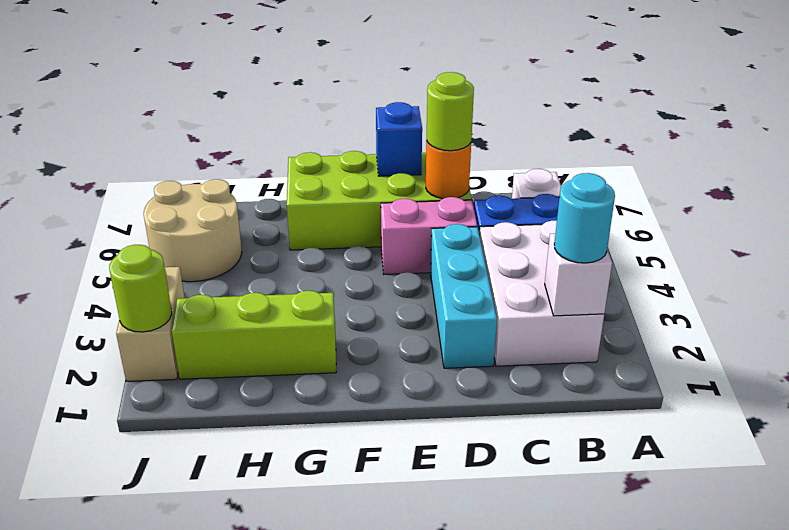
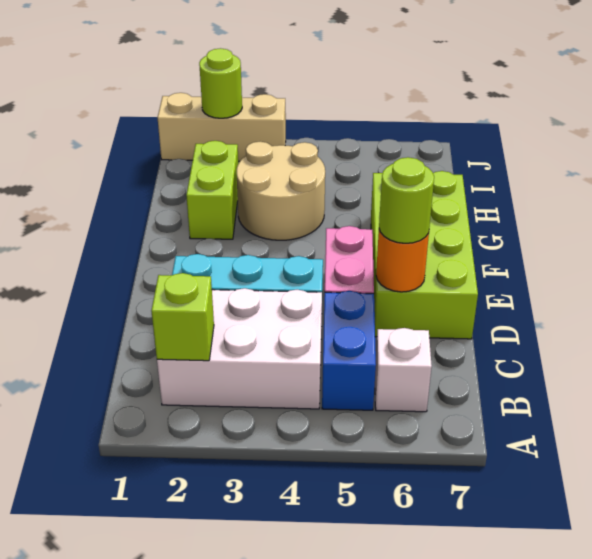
white brick B2 level 2 -> lime brick B2 level 2
cyan round brick B2 level 3 -> none
blue brick E7 level 2 -> none
lime brick G2:I2 level 1 -> lime brick G2:H2 level 1
tan round brick I5:J6 level 1 -> tan round brick G3:H4 level 1
tan brick J2:J3 level 1 -> tan brick J1:J3 level 1

